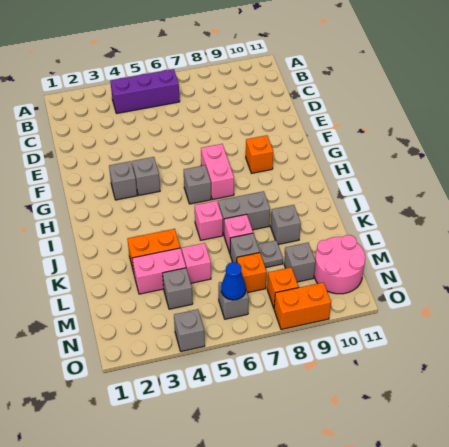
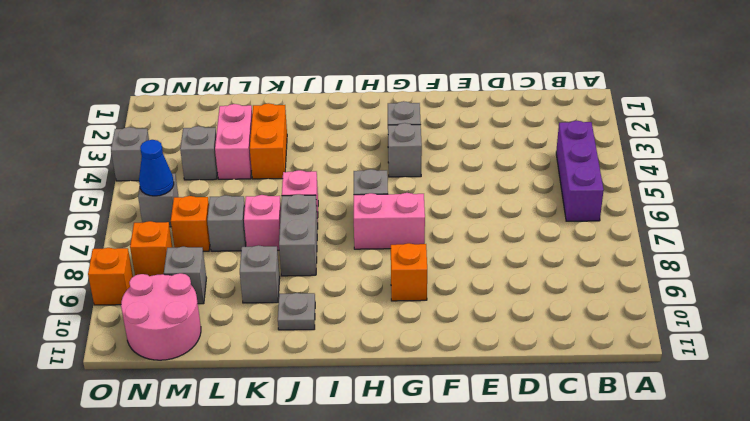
pink brick L5 level 1 -> none
grey plate L8 level 1 -> grey plate J10 level 1
orange brick O8:O9 level 1 -> orange brick O9 level 1

